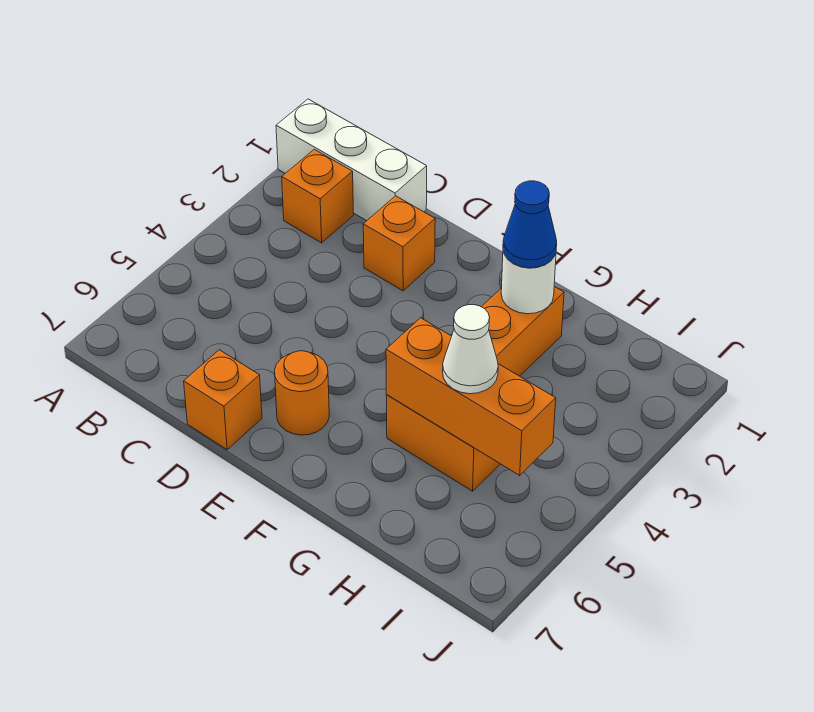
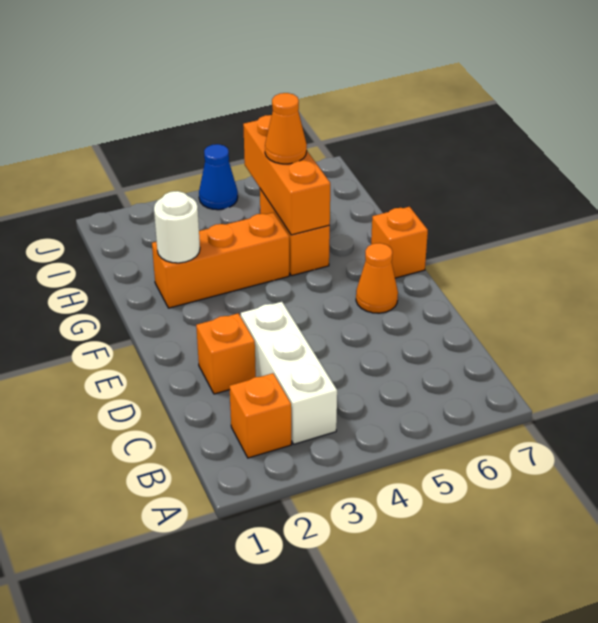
white brick A1:C1 level 1 -> white brick B3:D3 level 1
orange brick D7 level 1 -> orange brick F7 level 1
orange round brick E6 level 1 -> orange cone E6 level 1
blue cone G2 level 3 -> blue cone J4 level 1
white cone H5 level 3 -> orange cone H5 level 3

